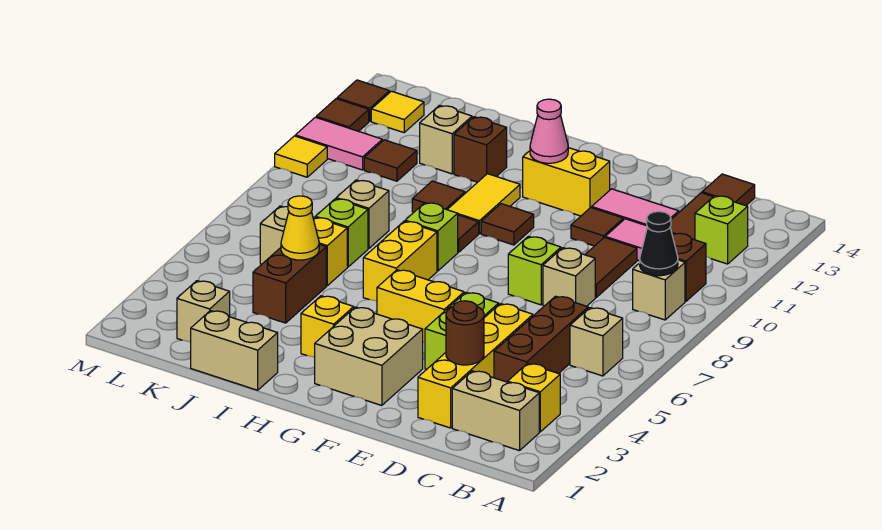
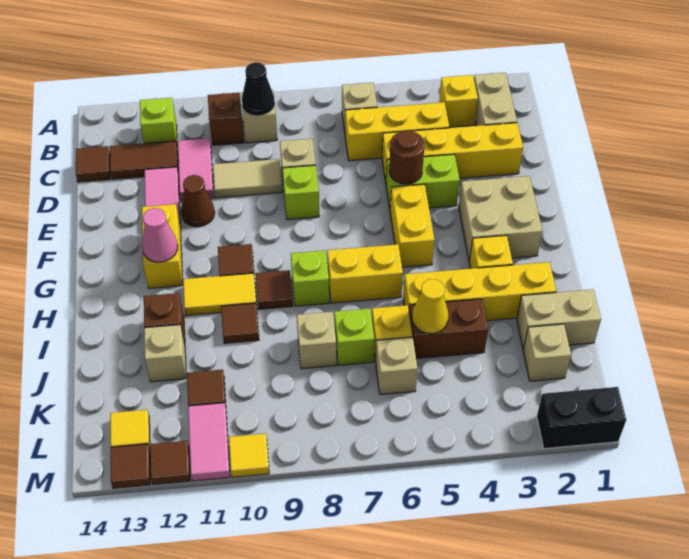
brown brick C4:C6 level 1 -> yellow brick C4:C6 level 1
brown round brick D3 level 2 -> brown round brick E5 level 2
brown tile D9:D10 level 1 -> tan tile D9:D10 level 1
brown tile E11 level 1 -> brown cone E11 level 1
tan brick I1:J1 level 1 -> tan brick J1:J2 level 1
none -> yellow brick I2:I5 level 1
none -> black brick M1:M2 level 1

